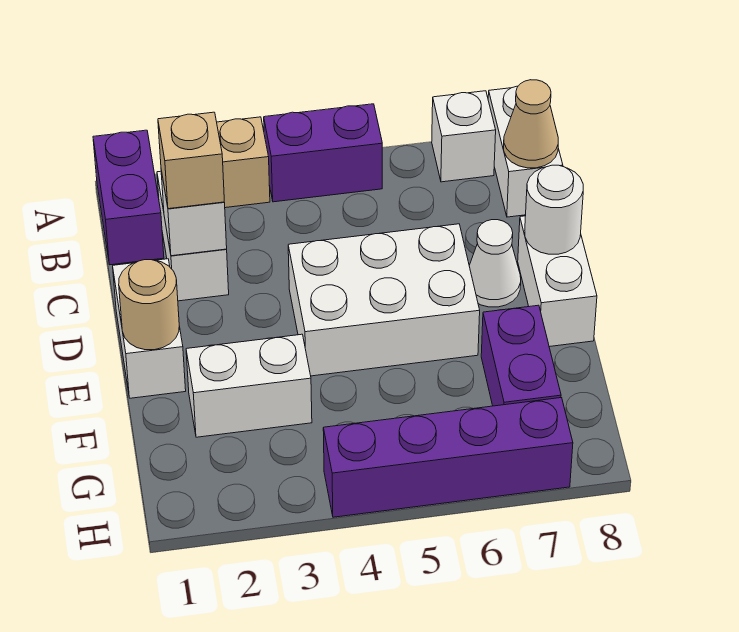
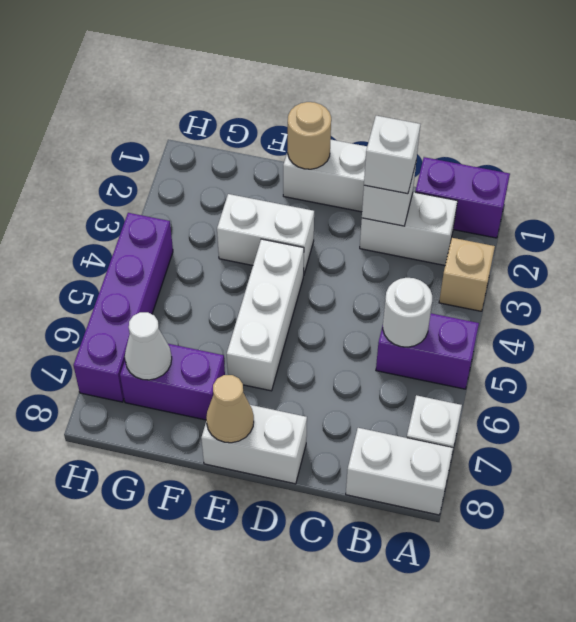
purple brick A4:A5 level 1 -> purple brick A5:B5 level 1
tan cone B8 level 2 -> tan cone E8 level 2
tan brick C2 level 3 -> white brick C2 level 3
white brick D4:E6 level 1 -> white brick E4:E6 level 1
white cone D7 level 1 -> white cone G7 level 2
white round brick D8 level 2 -> white round brick B5 level 2
white brick F2:F3 level 1 -> white brick E3:F3 level 1

